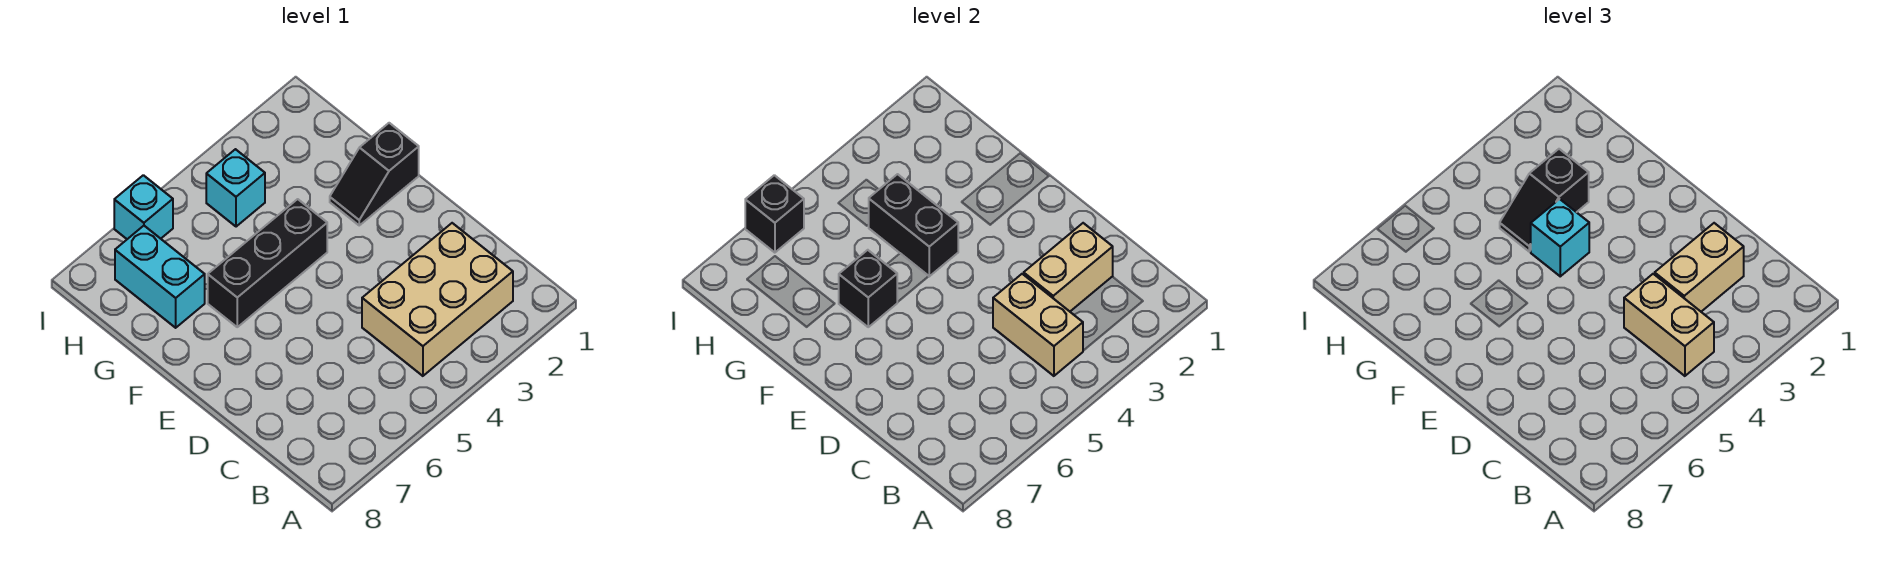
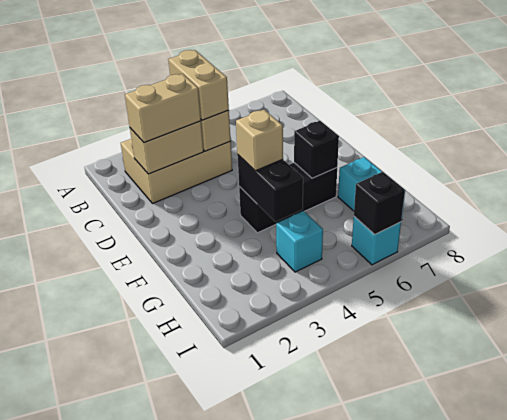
black slope F1:F2 level 1 top 1 -> none
cyan brick F4 level 3 -> tan brick F4 level 3
black slope G3:G4 level 3 top 3 -> none

